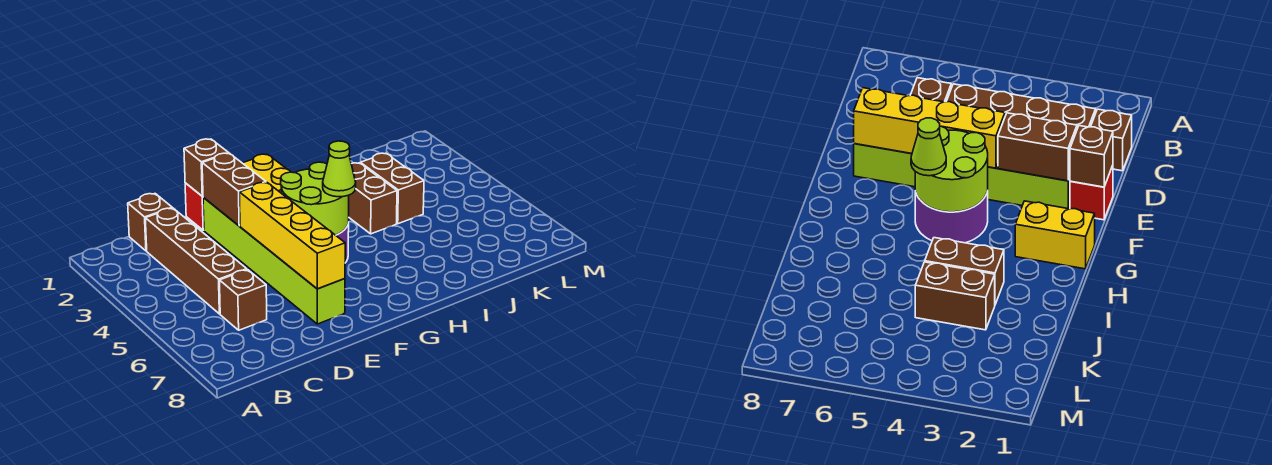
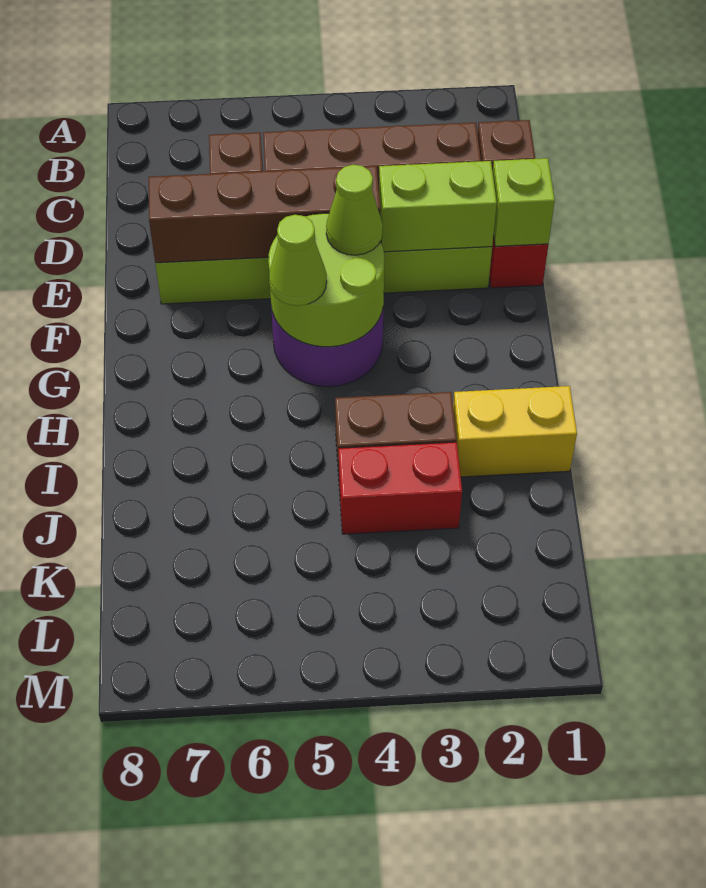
brown brick E1 level 2 -> lime brick E1 level 2
brown brick E2:E3 level 2 -> lime brick E2:E3 level 2
yellow brick E4:E7 level 2 -> brown brick E4:E7 level 2
none -> lime cone F4 level 3
yellow brick G1:G2 level 1 -> yellow brick I1:I2 level 1
brown brick J3:J4 level 1 -> red brick J3:J4 level 1

